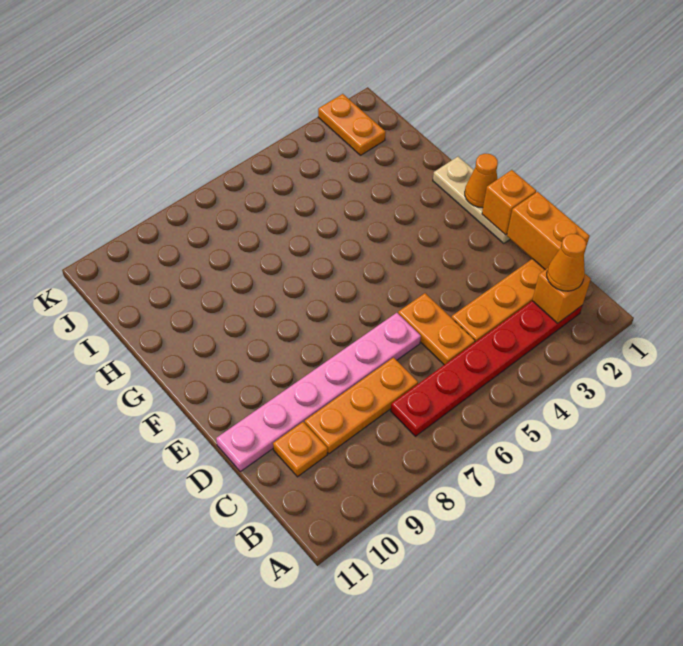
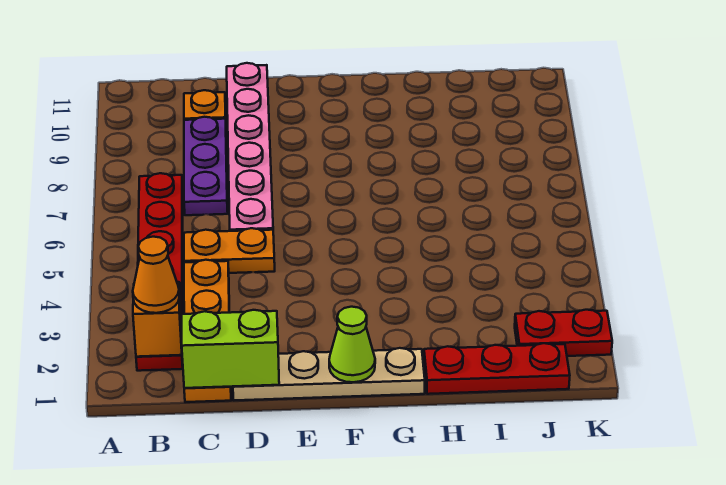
orange brick C1:D1 level 2 -> lime brick C1:D1 level 2
orange plate C7:C9 level 1 -> purple plate C7:C9 level 1
tan plate E1:G1 level 1 -> tan plate D1:G1 level 1
orange brick E1 level 2 -> none
orange cone F1 level 2 -> lime cone F1 level 2
none -> red plate H1:J1 level 1
orange plate J2:K2 level 1 -> red plate J2:K2 level 1

